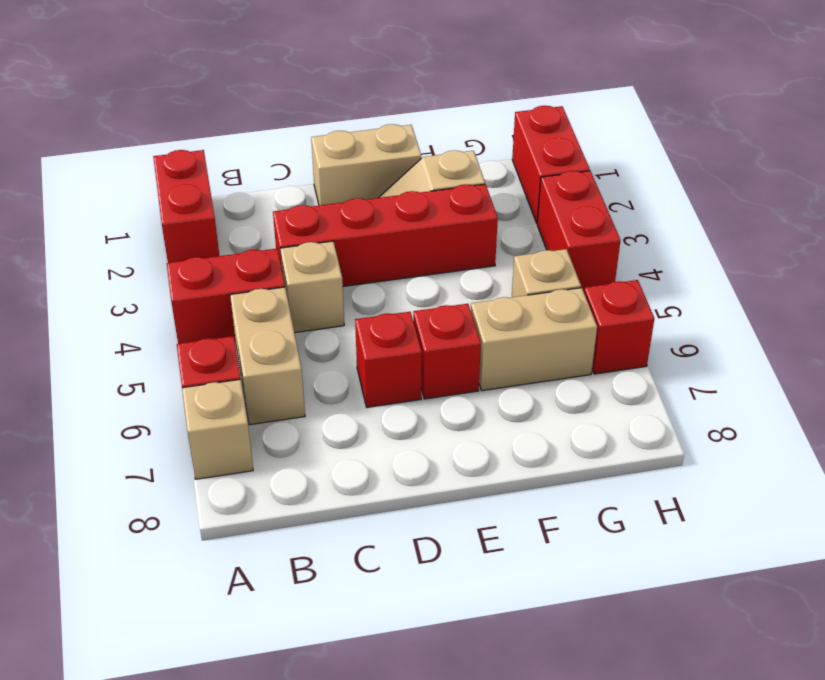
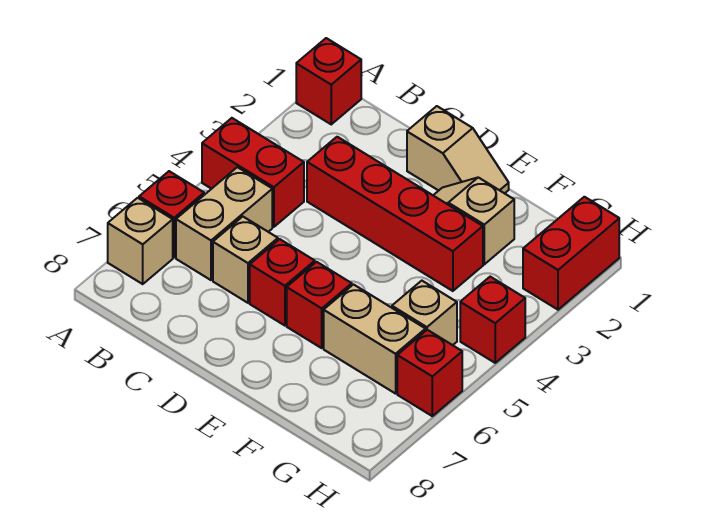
red brick A1:A2 level 1 -> red brick A1 level 1
tan brick C4 level 1 -> tan brick C6 level 1
tan brick D1:E1 level 1 -> tan slope D1:E1 level 1 top D
red brick H3:H4 level 1 -> red brick H4 level 1

